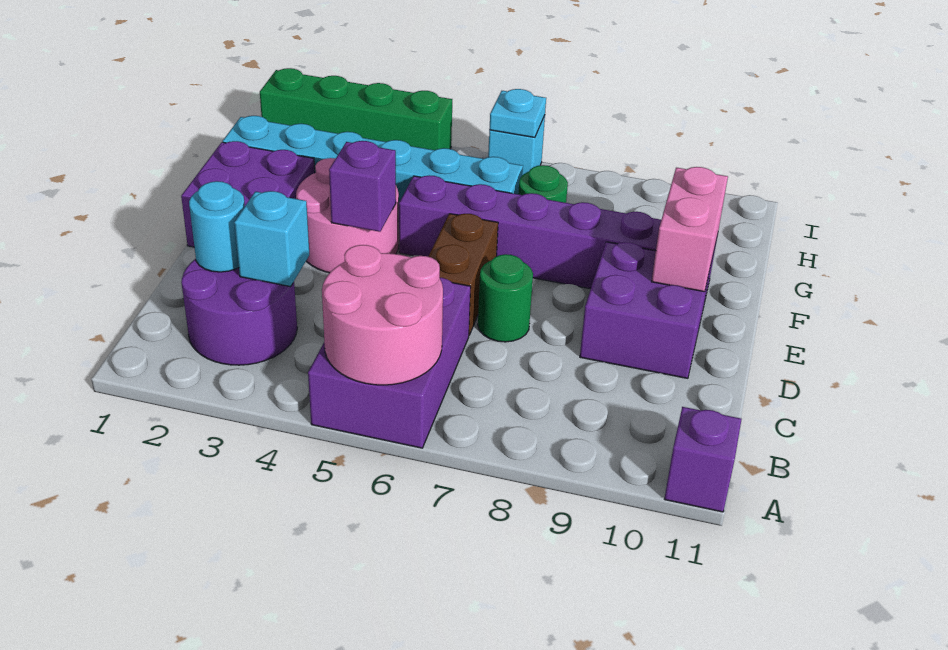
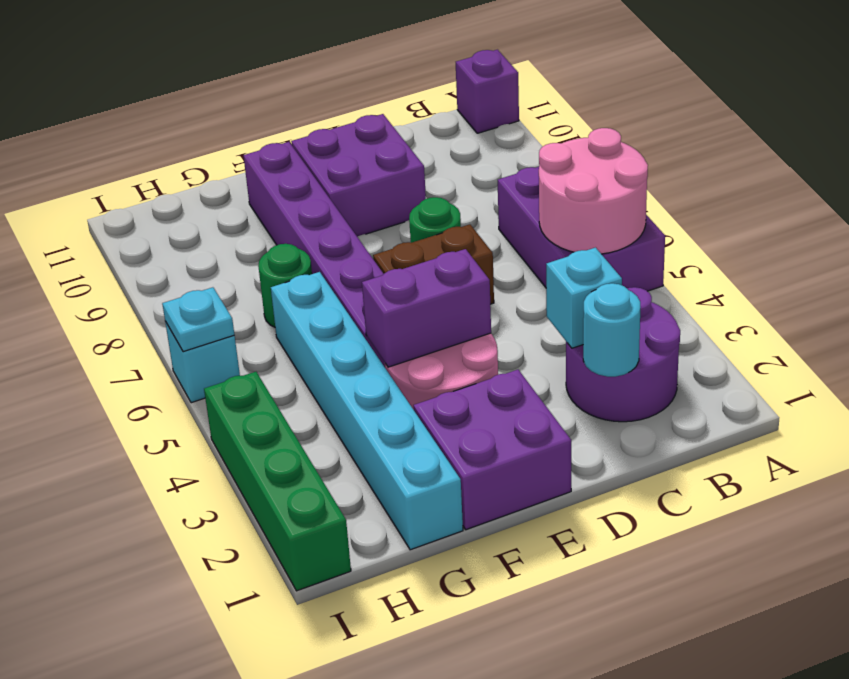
purple brick A5:C6 level 1 -> purple brick A5:B7 level 1
purple brick E4 level 2 -> purple brick E4:F4 level 2
pink brick E10:F10 level 2 -> none

